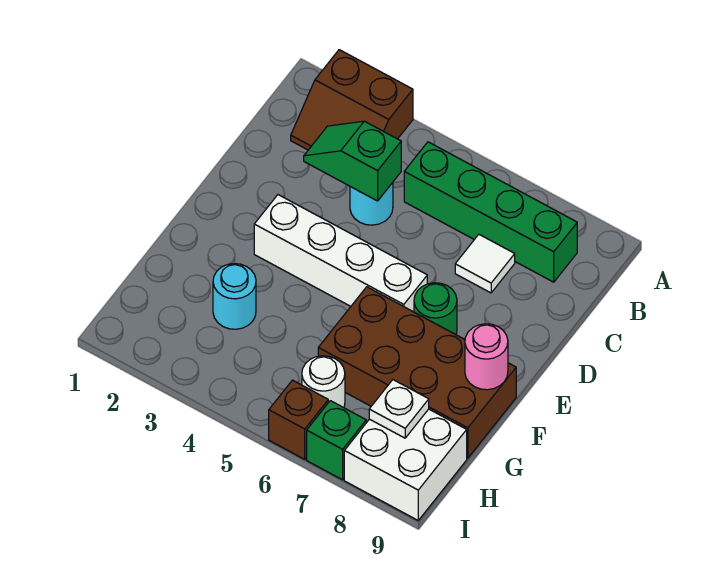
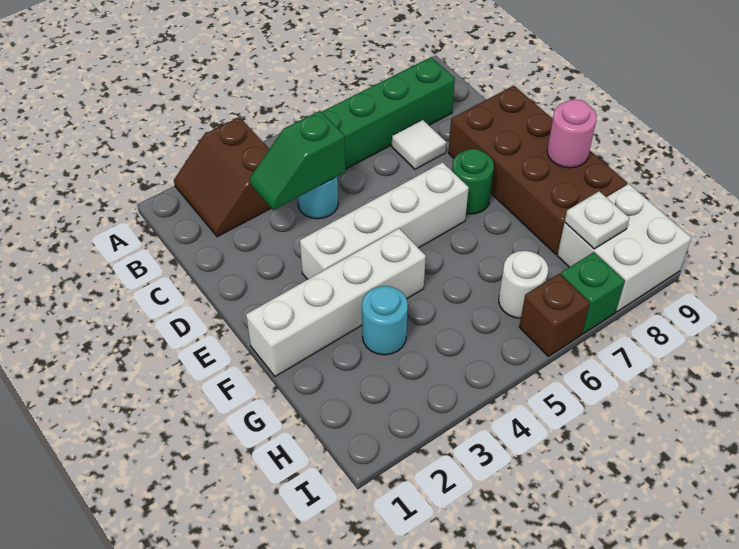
brown slope A2:B3 level 1 top A -> brown slope A2:B3 level 1 top 3
none -> white brick F1:F4 level 1
brown brick F6:G9 level 1 -> brown brick D8:G9 level 1

